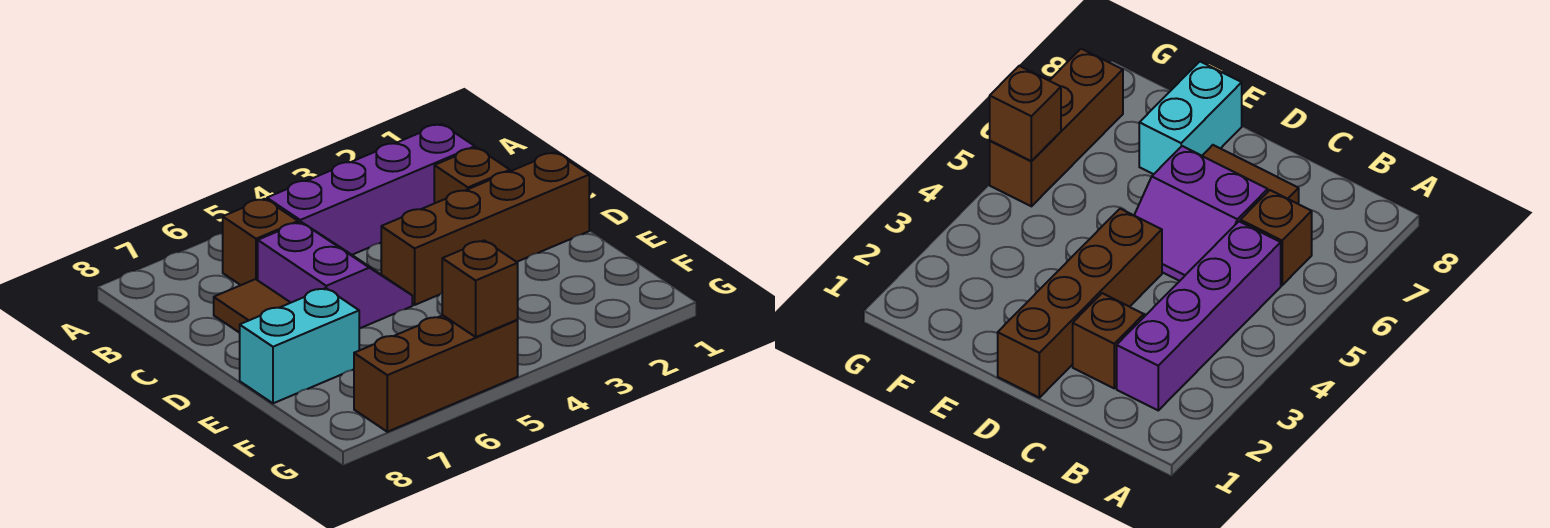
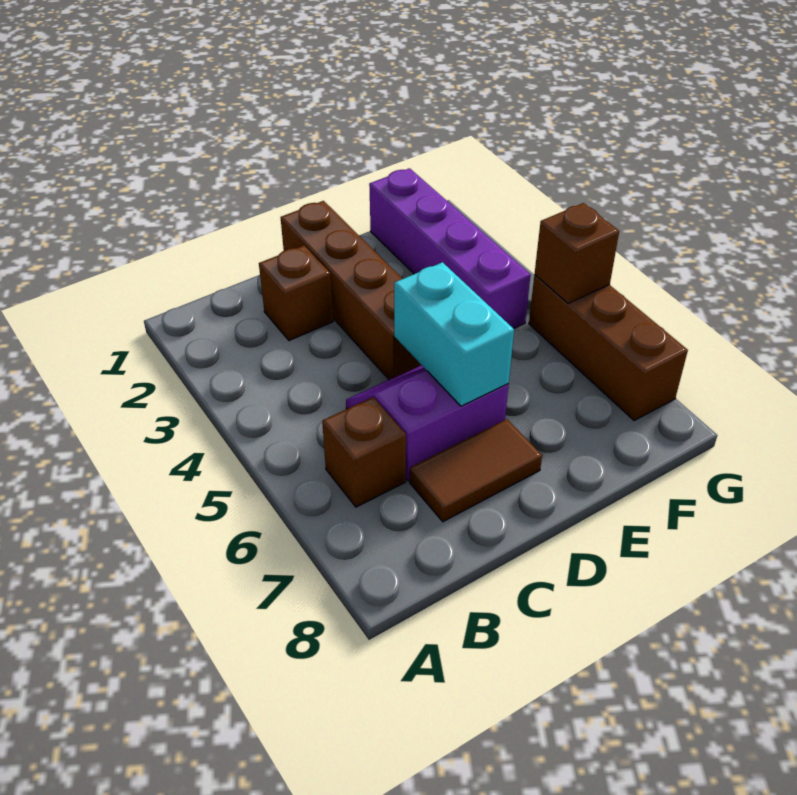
purple brick B2:B5 level 1 -> purple brick F1:F4 level 1
cyan brick E7:E8 level 1 -> cyan brick D5:D6 level 2

